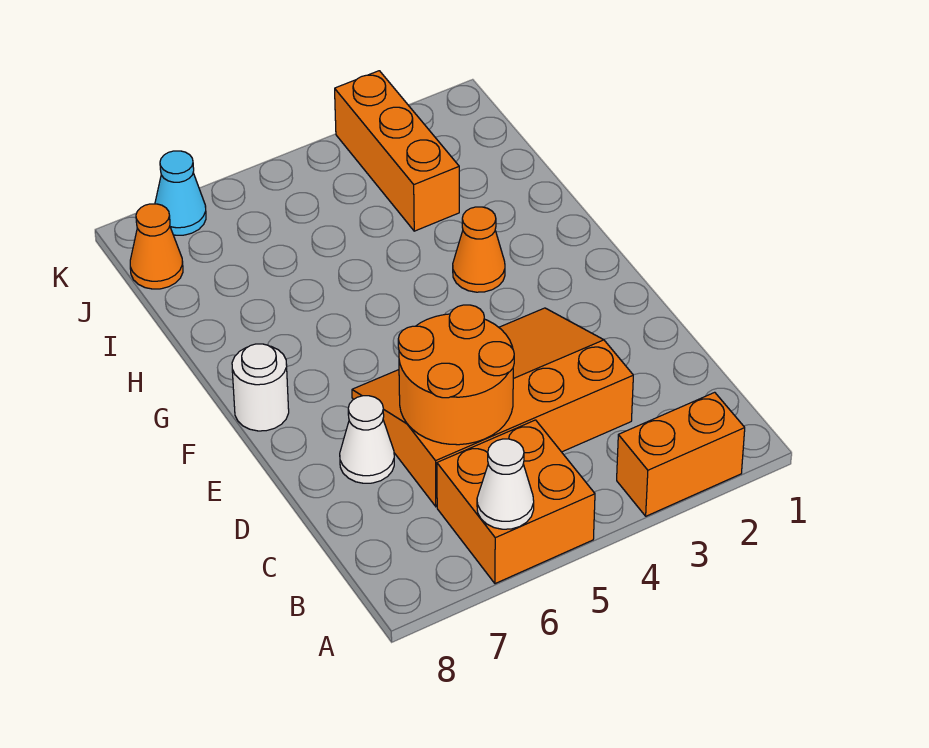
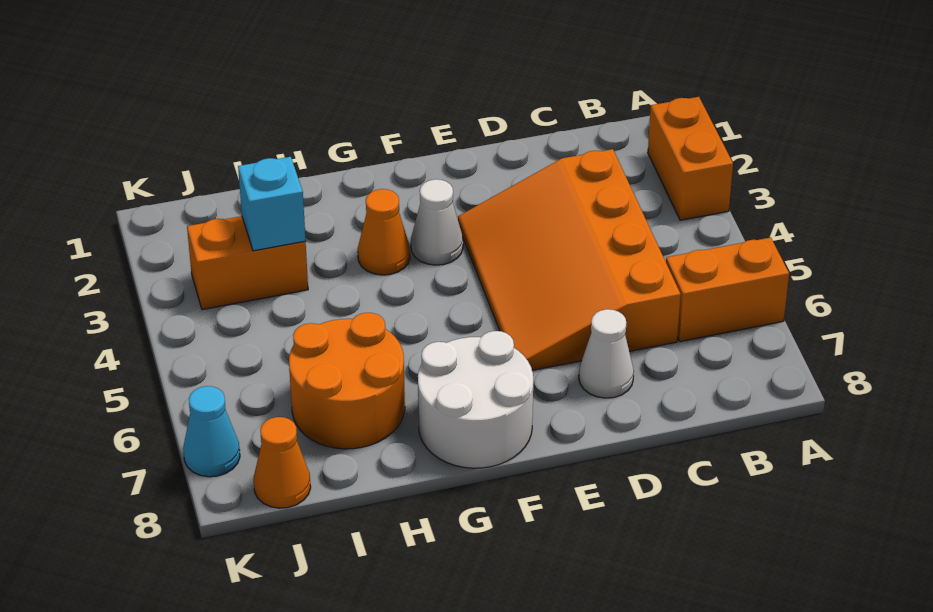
orange brick A5:B6 level 1 -> orange brick A6:B6 level 1
white cone A6 level 2 -> white cone F3 level 1
orange round brick C5:D6 level 2 -> orange round brick H6:I7 level 1
white round brick F8 level 1 -> white round brick F7:G8 level 1
orange brick I3:K3 level 1 -> orange brick I3:J3 level 1
none -> cyan brick I3 level 2

